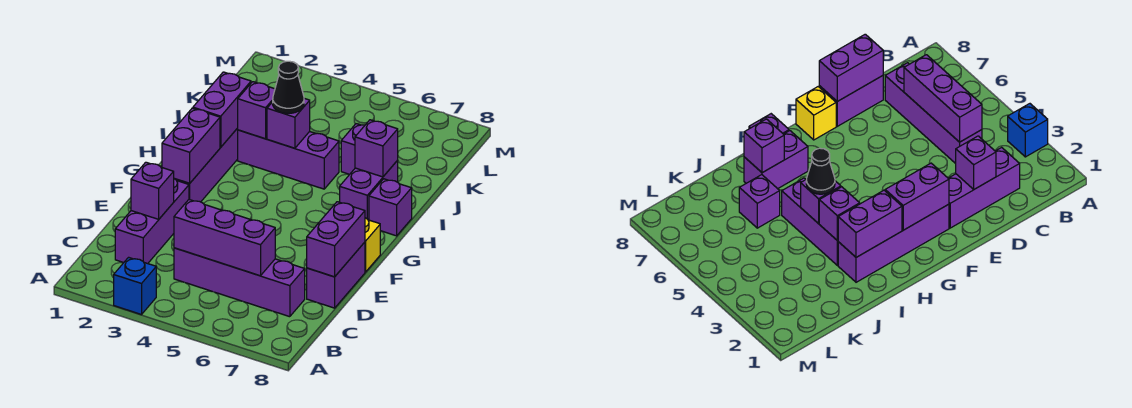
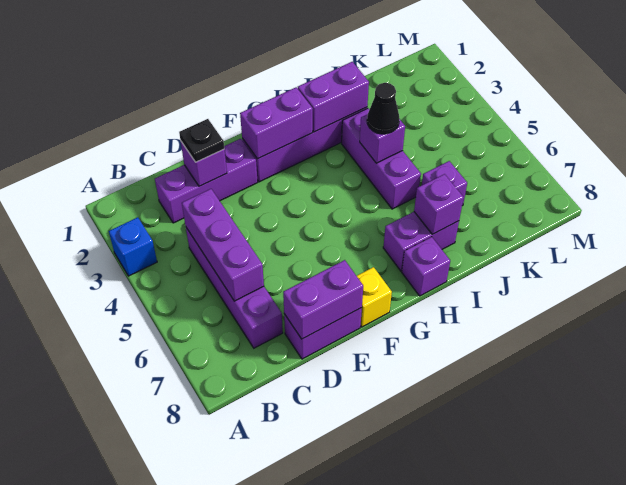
none -> black plate D2 level 3
purple brick I3 level 2 -> none

